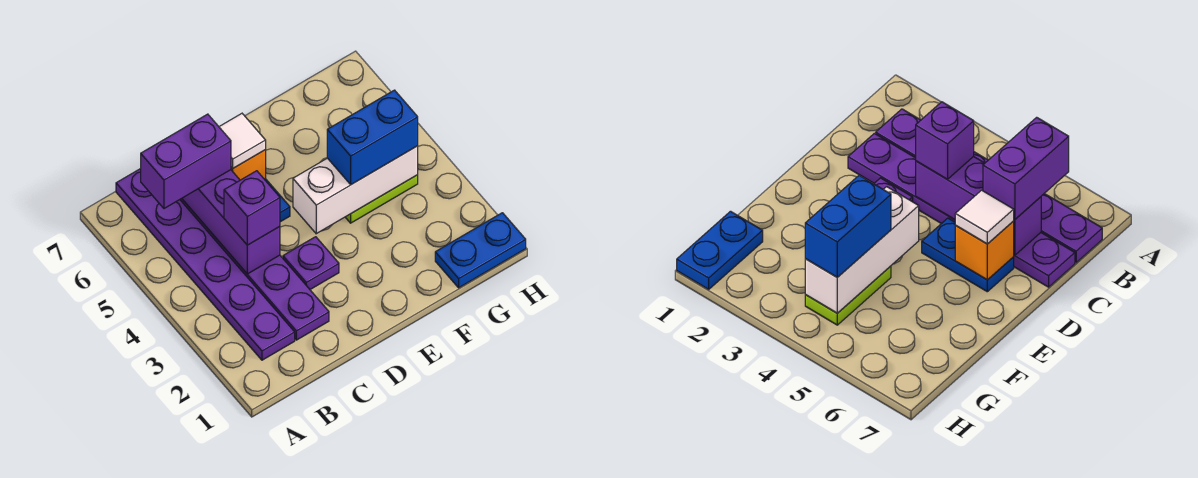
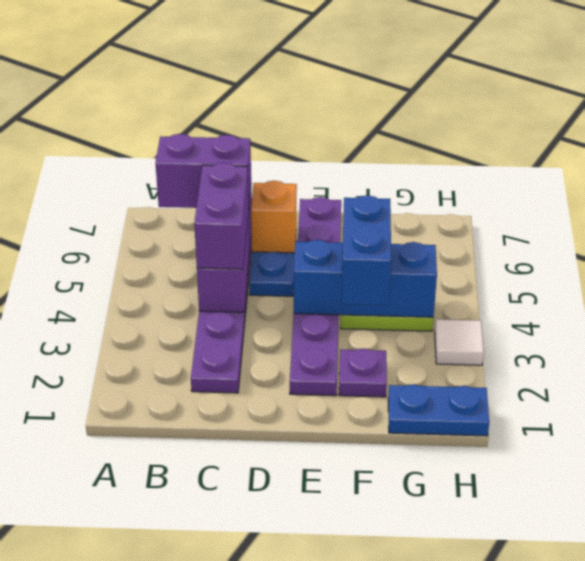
purple plate B2:B7 level 1 -> purple plate E2:E7 level 1
purple brick C4 level 3 -> purple brick C4:C5 level 3
purple plate D3 level 1 -> purple plate F2 level 1
white tile D6 level 3 -> white tile H3 level 1
white brick E4:G4 level 2 -> blue brick E4:G4 level 2
blue brick F4:G4 level 3 -> blue brick F3:F4 level 3

